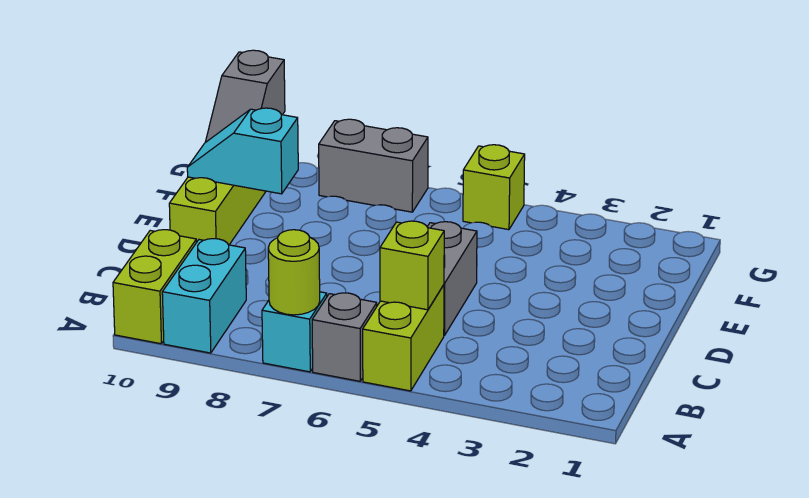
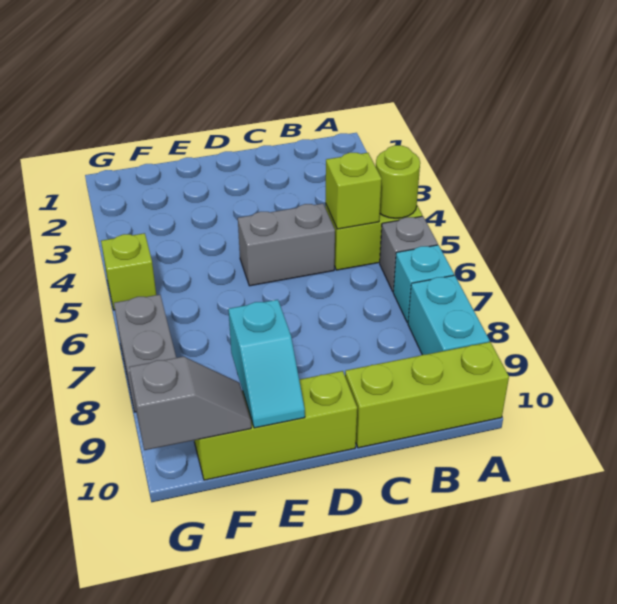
lime round brick A7 level 2 -> lime round brick A5 level 2
cyan brick A9:B9 level 1 -> cyan brick A8:A9 level 1
lime brick A10:B10 level 1 -> lime brick A10:C10 level 1

